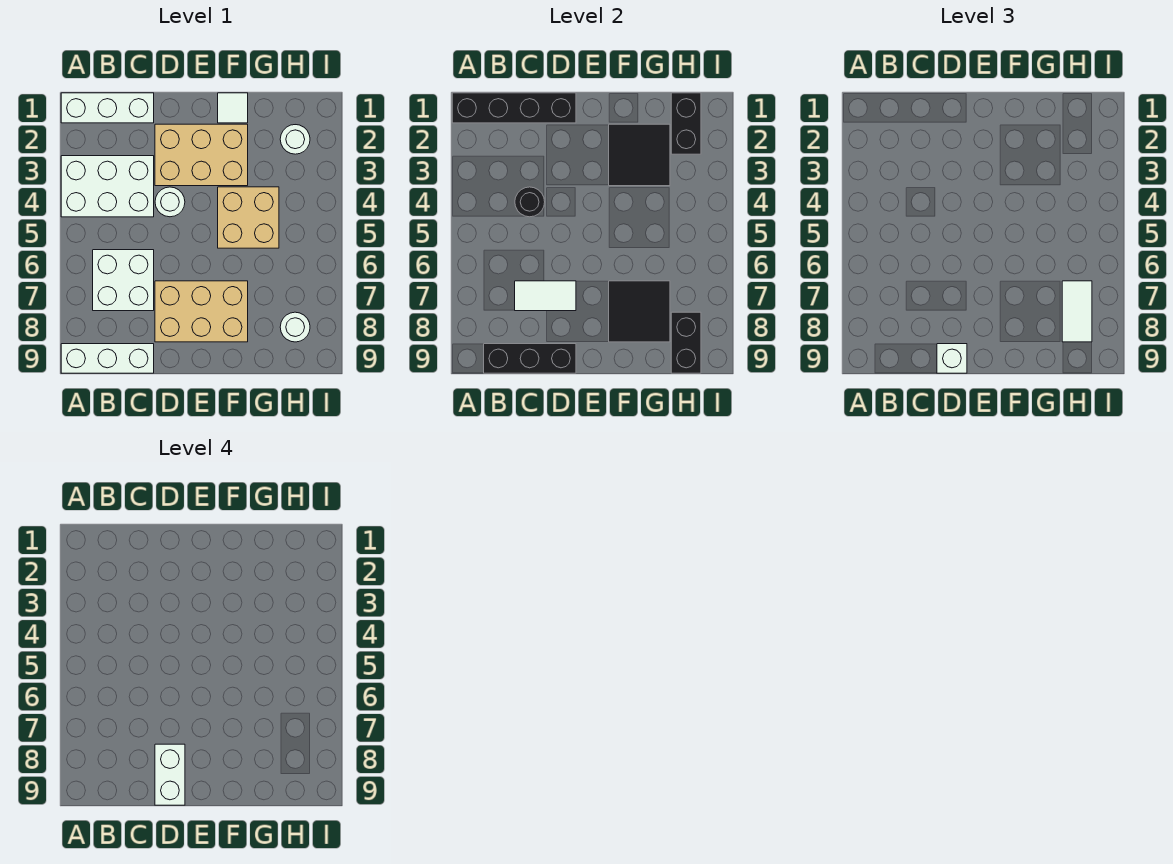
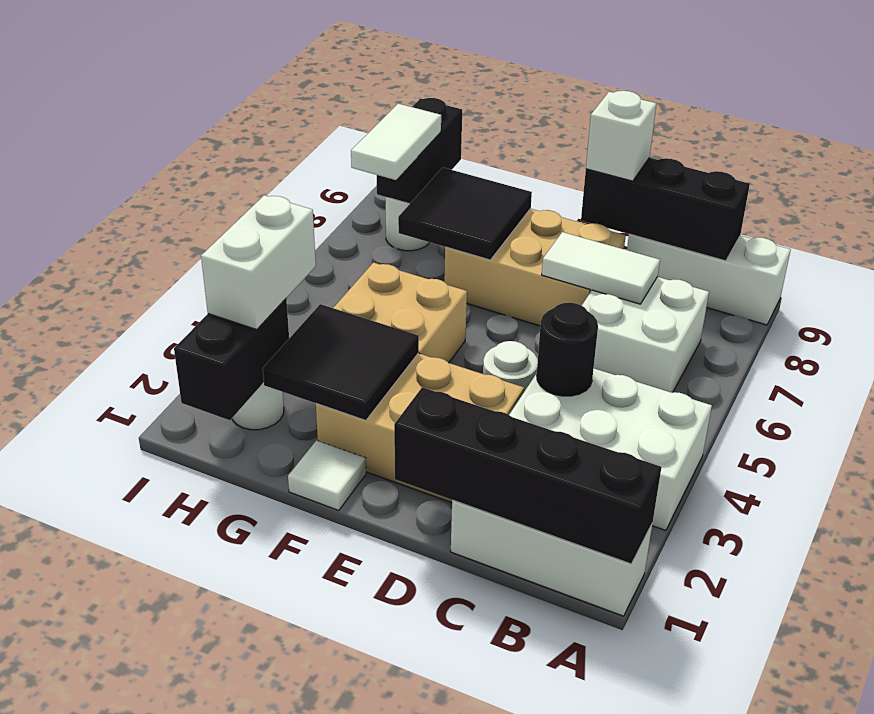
white brick D8:D9 level 4 -> white brick H2:H3 level 3

